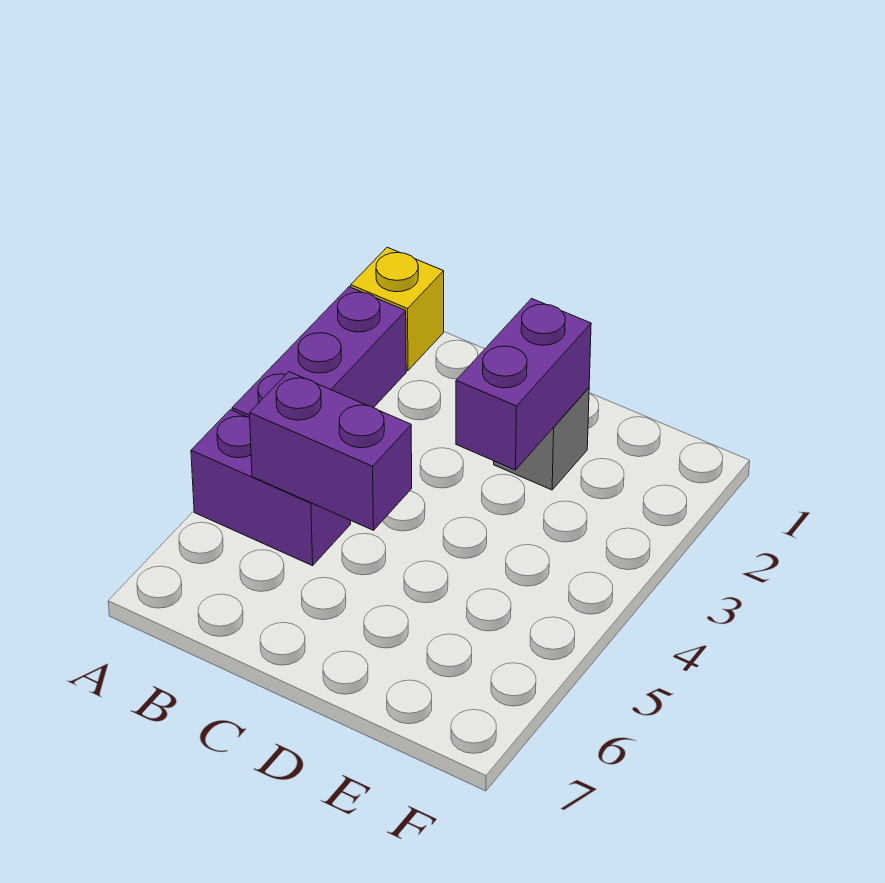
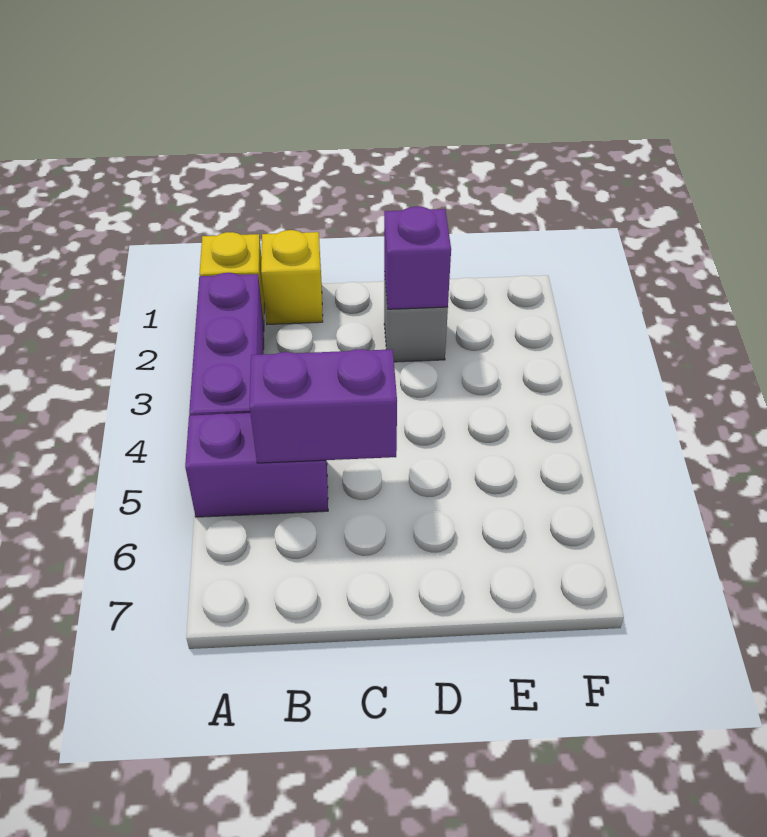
none -> yellow brick B1 level 1
purple brick D2:D3 level 2 -> purple brick D2 level 2

